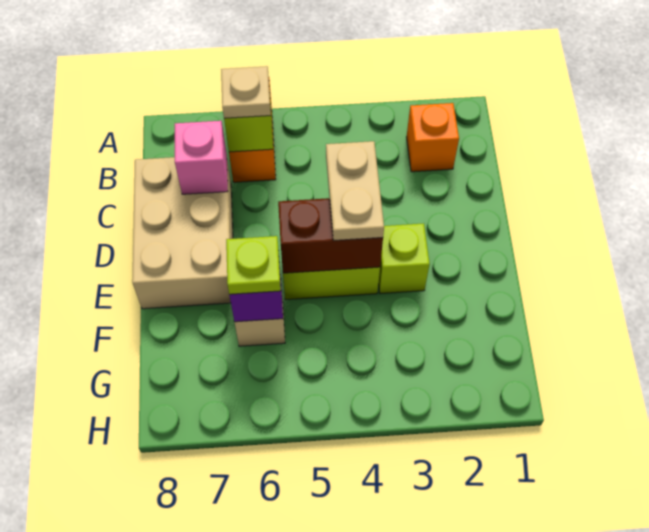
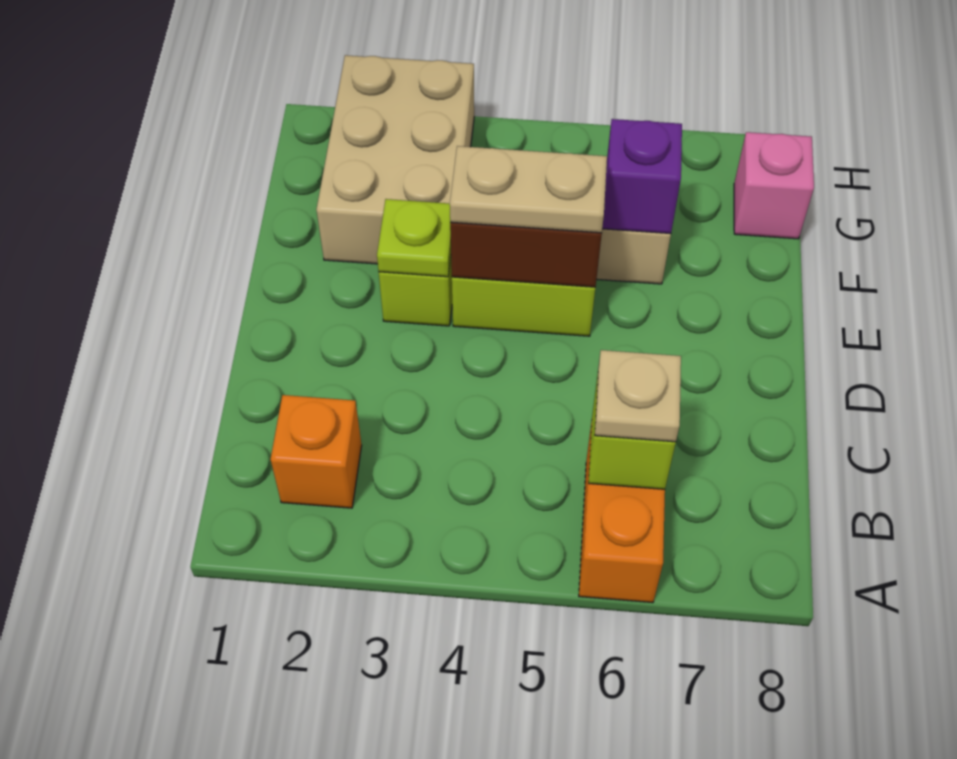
tan brick C7:E8 level 1 -> tan brick F2:H3 level 1
pink brick C7 level 2 -> pink brick G8 level 1
tan plate D4:E4 level 3 -> tan plate E4:E5 level 3
lime plate F6 level 3 -> lime plate E3 level 2

